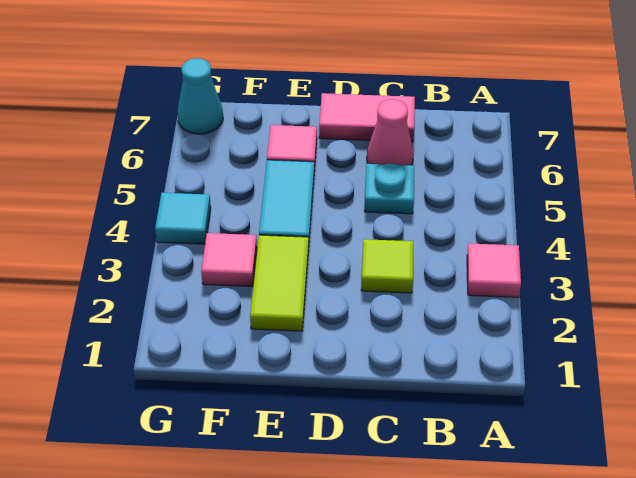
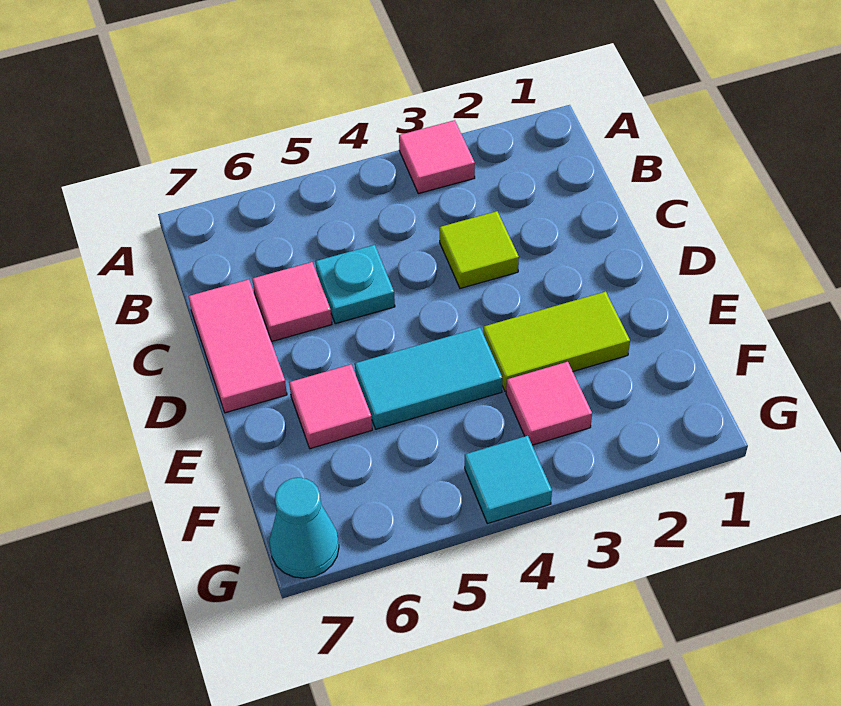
pink cone C6 level 1 -> pink tile C6 level 1

